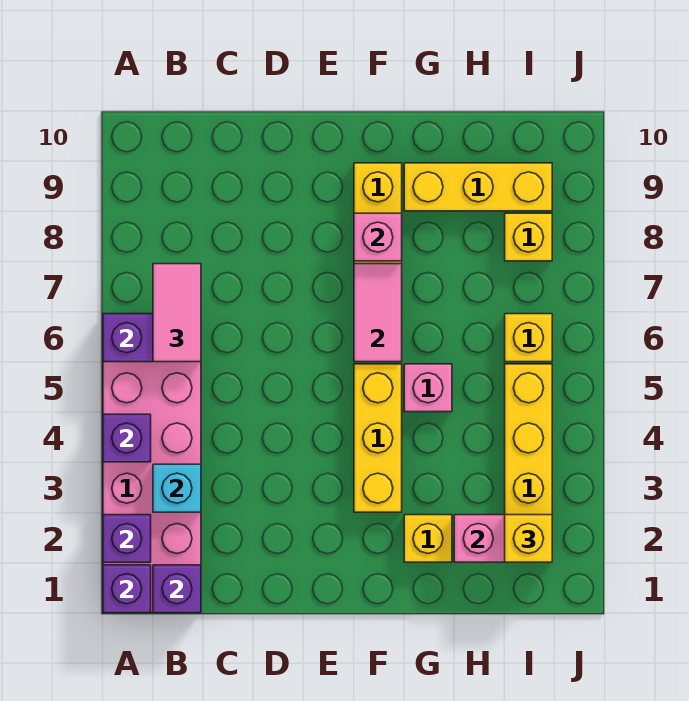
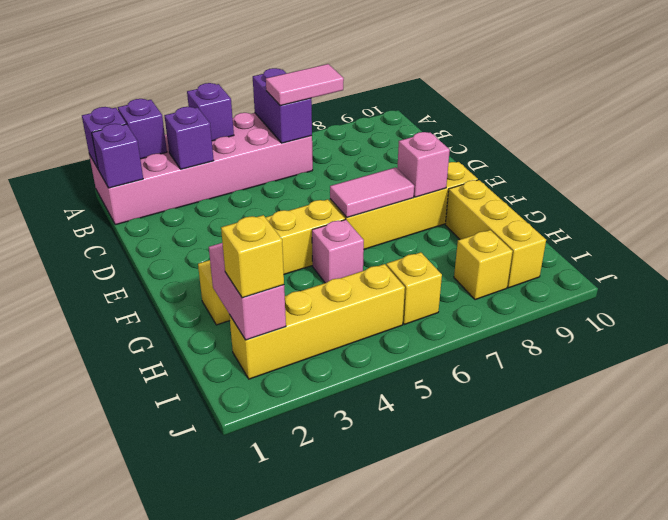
cyan brick B3 level 2 -> purple brick B3 level 2

